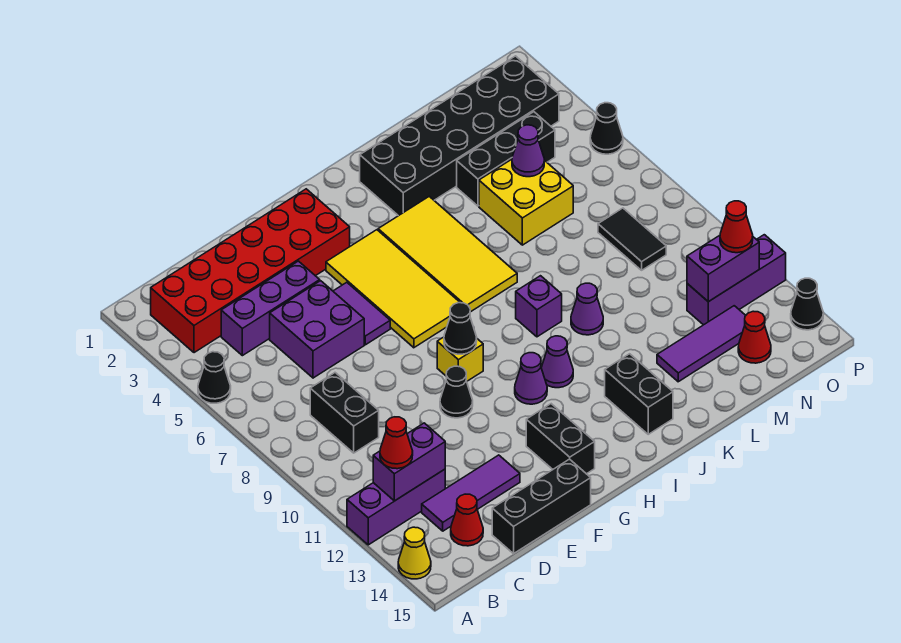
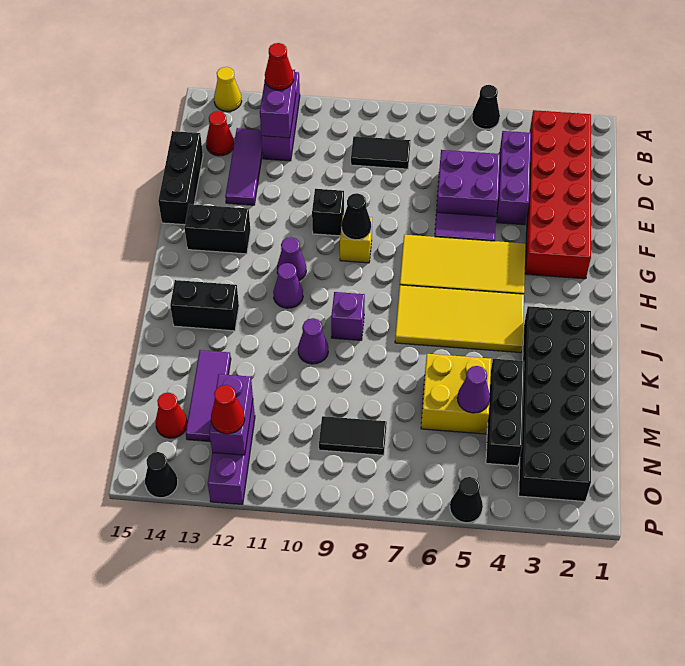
black brick C8:C9 level 1 -> black tile C8:C9 level 1
black cone F10 level 1 -> black brick F10 level 1

